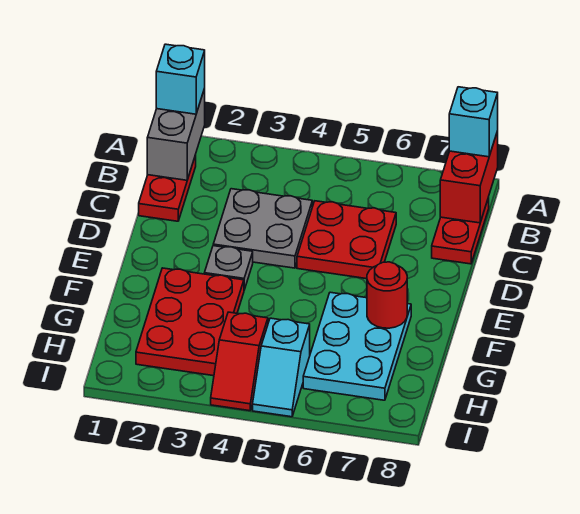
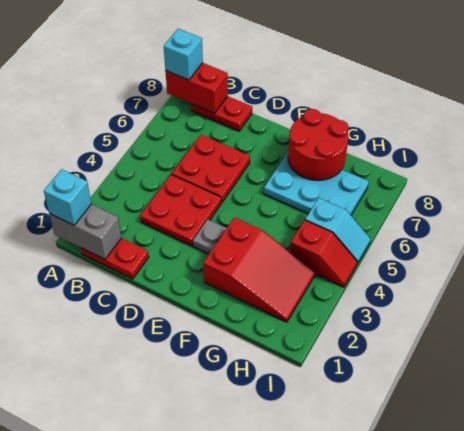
grey plate C3:D4 level 1 -> red plate C3:D4 level 1
red plate F2:H3 level 1 -> red slope F2:H3 level 1 top F
red round brick F7 level 2 -> red round brick F7:G8 level 2

